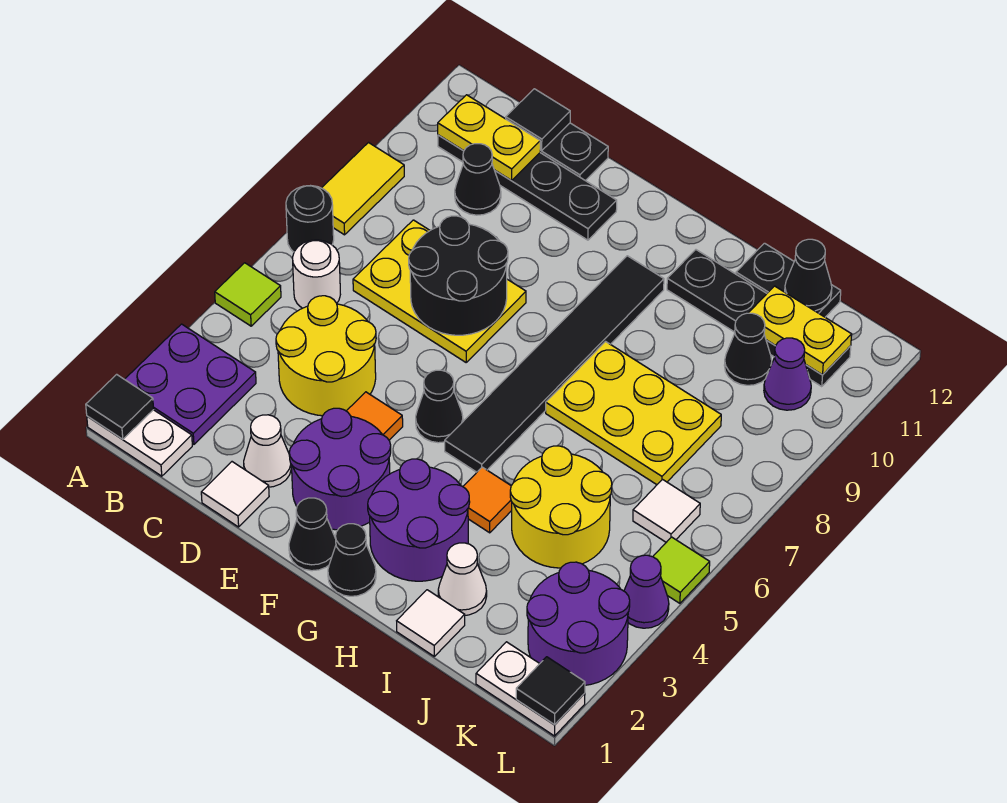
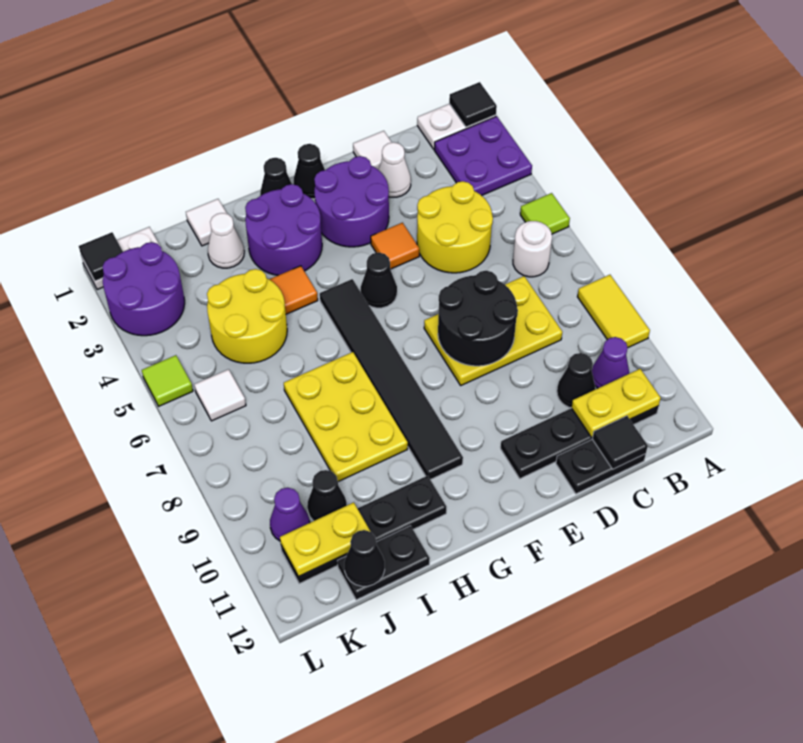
black round brick A7 level 1 -> none
yellow plate H7:J8 level 1 -> yellow plate H7:I9 level 1
purple cone L4 level 1 -> purple cone B10 level 1

